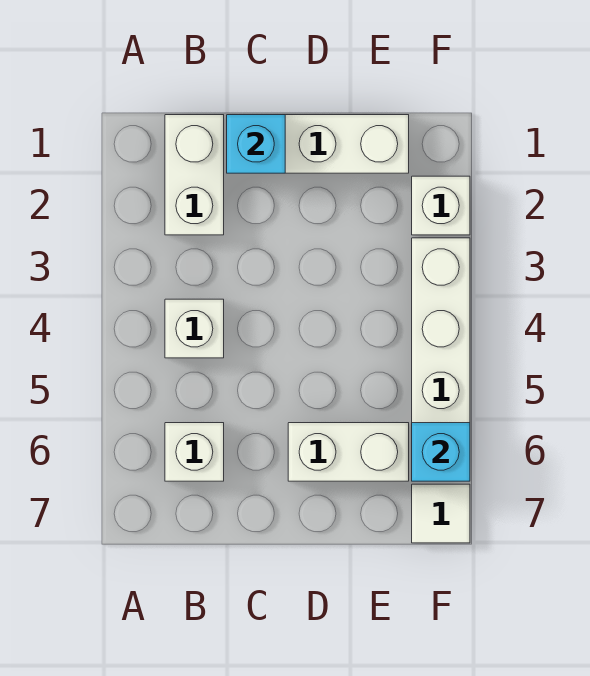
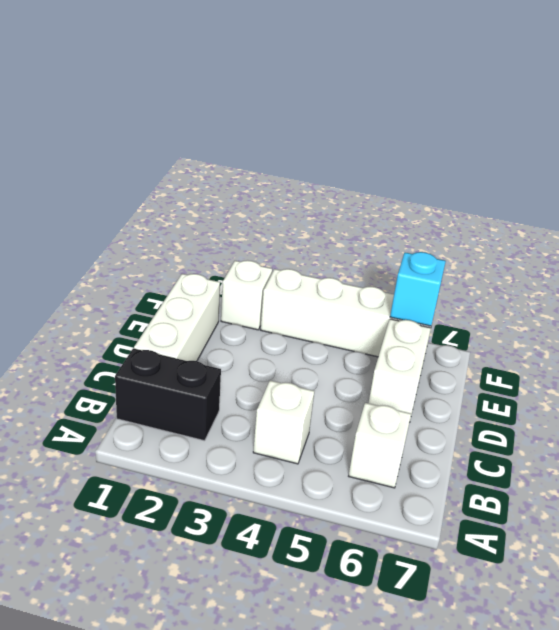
white brick B1:B2 level 1 -> black brick B1:B2 level 1
cyan brick C1 level 2 -> none
white tile F7 level 1 -> none

